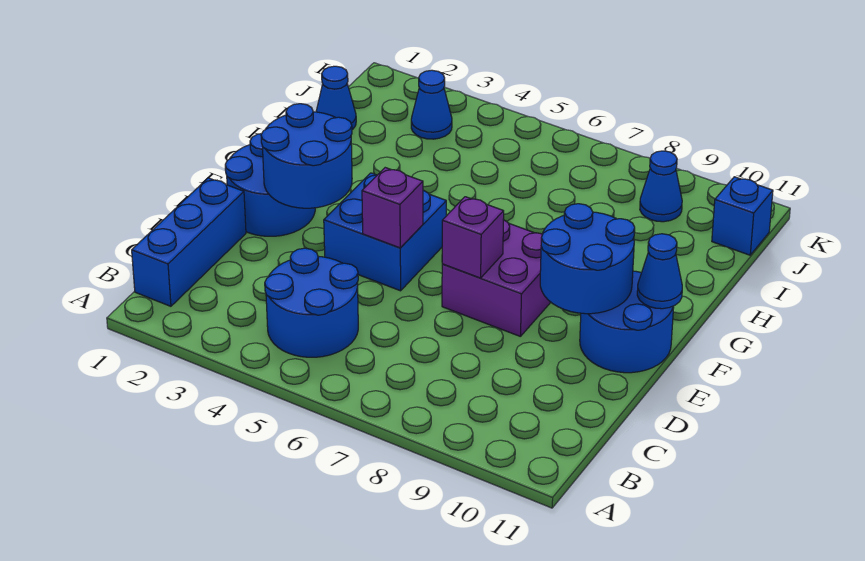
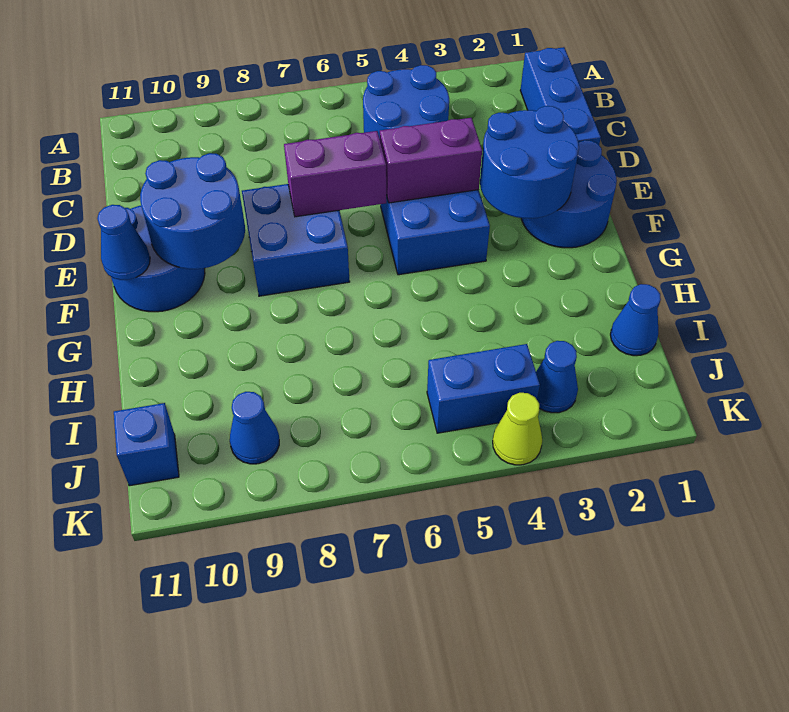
purple brick E5 level 2 -> purple brick E4:E5 level 2
purple brick E7:F8 level 1 -> blue brick E7:F8 level 1
purple brick E7 level 2 -> purple brick E6:E7 level 2
none -> blue brick J4:J5 level 1
none -> lime cone K4 level 1

